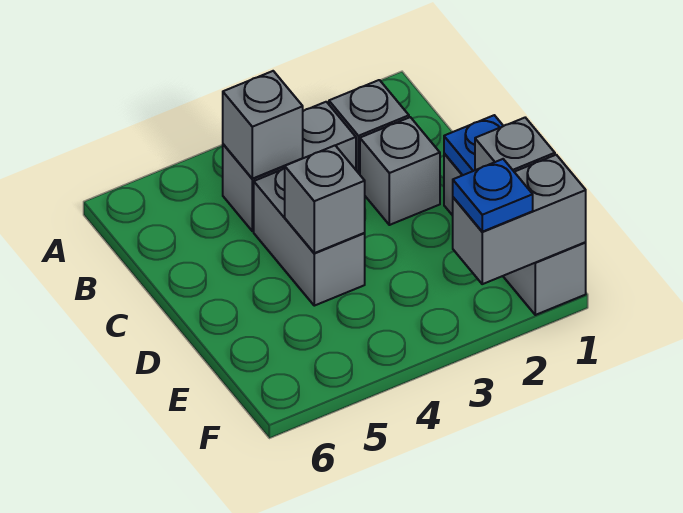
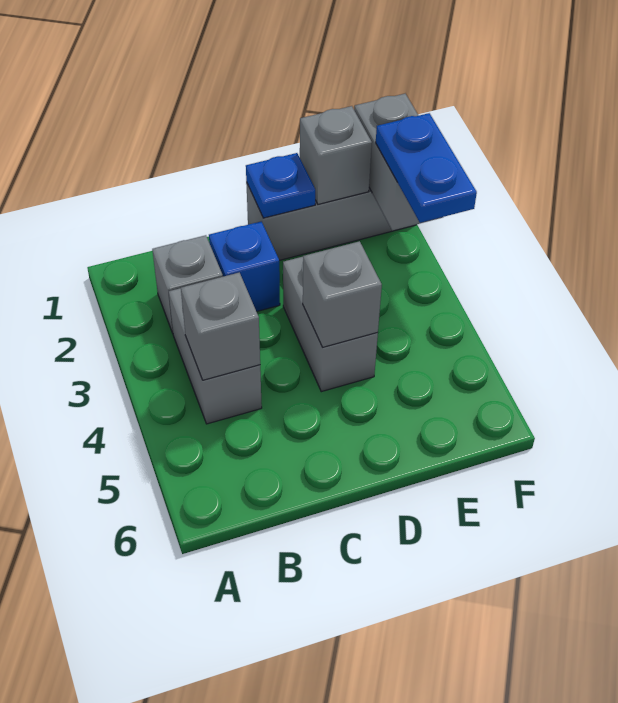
grey brick C2 level 1 -> blue brick C2 level 1
grey brick C4:D4 level 1 -> grey brick D3:D4 level 1
blue plate F2 level 3 -> blue plate F2:F3 level 3

